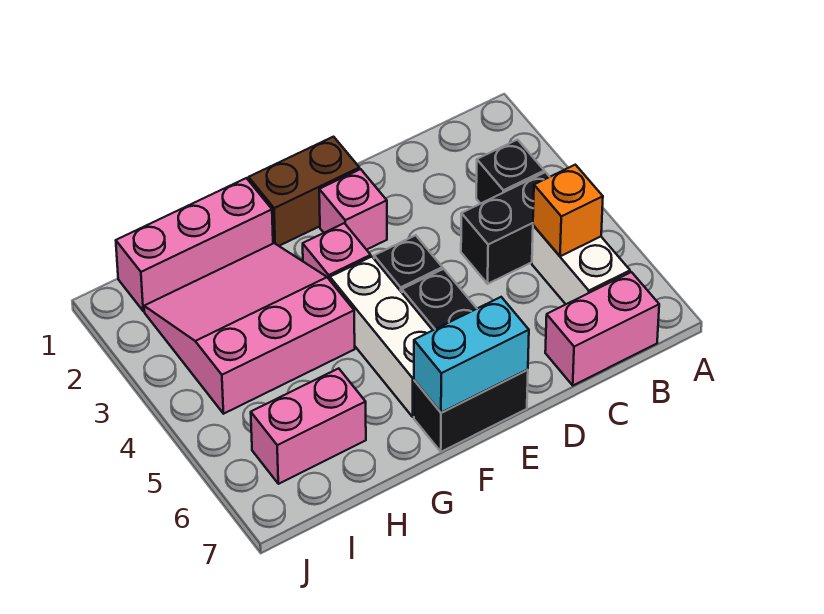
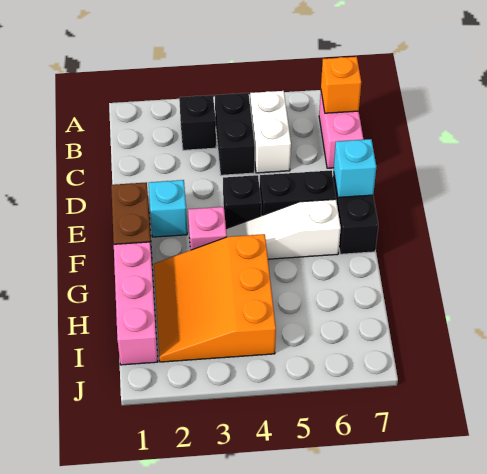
white brick B5:B6 level 1 -> white brick B5:C5 level 1
orange brick B5 level 2 -> orange brick B7 level 2
pink brick E2 level 1 -> cyan brick E2 level 1
cyan brick E7:F7 level 2 -> cyan brick E7 level 2
white brick F4:F6 level 1 -> white slope F4:F6 level 1 top 6
pink slope G2:I4 level 1 top 4 -> orange slope G2:I4 level 1 top 4
pink brick H6:I6 level 1 -> none

